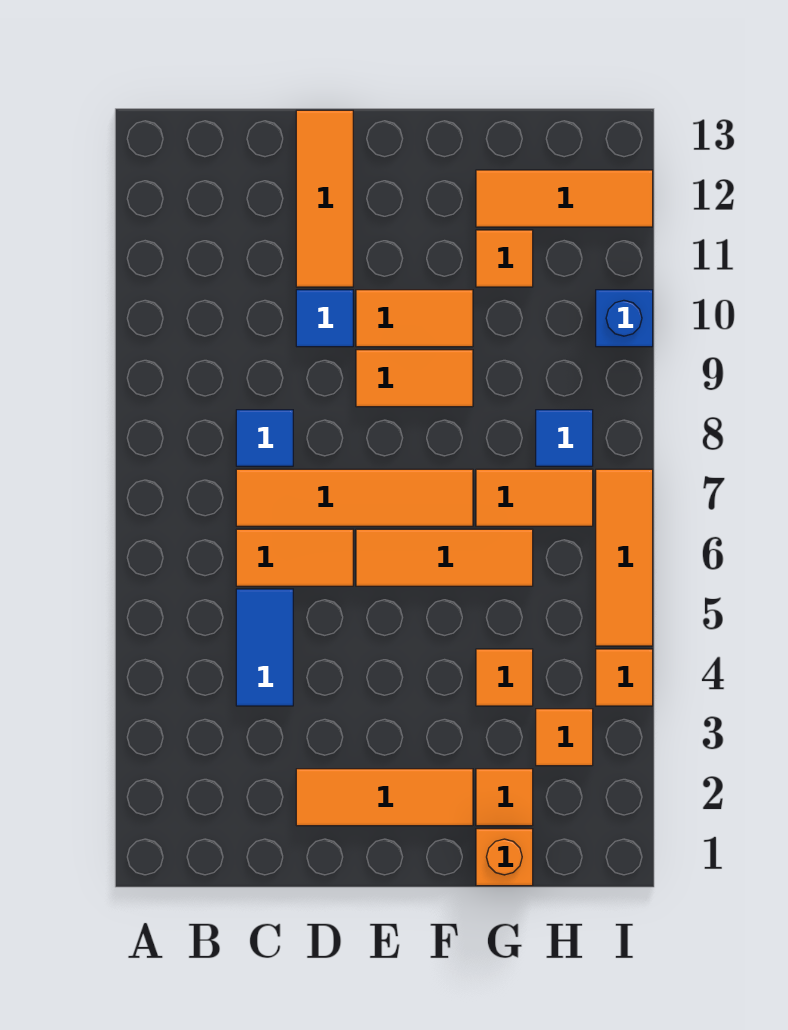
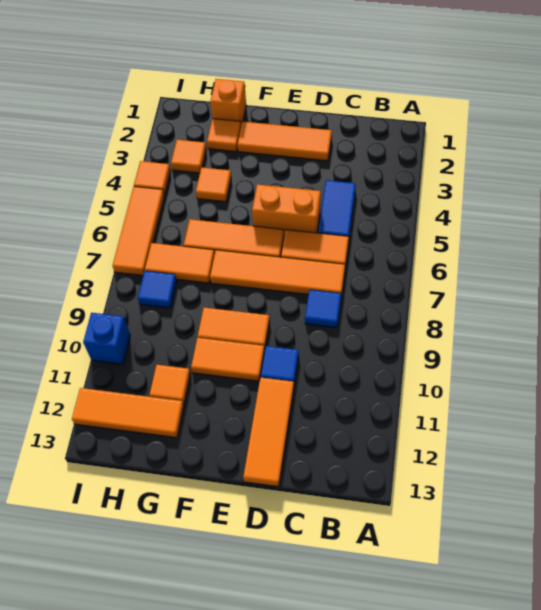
none -> orange brick D5:E5 level 1

